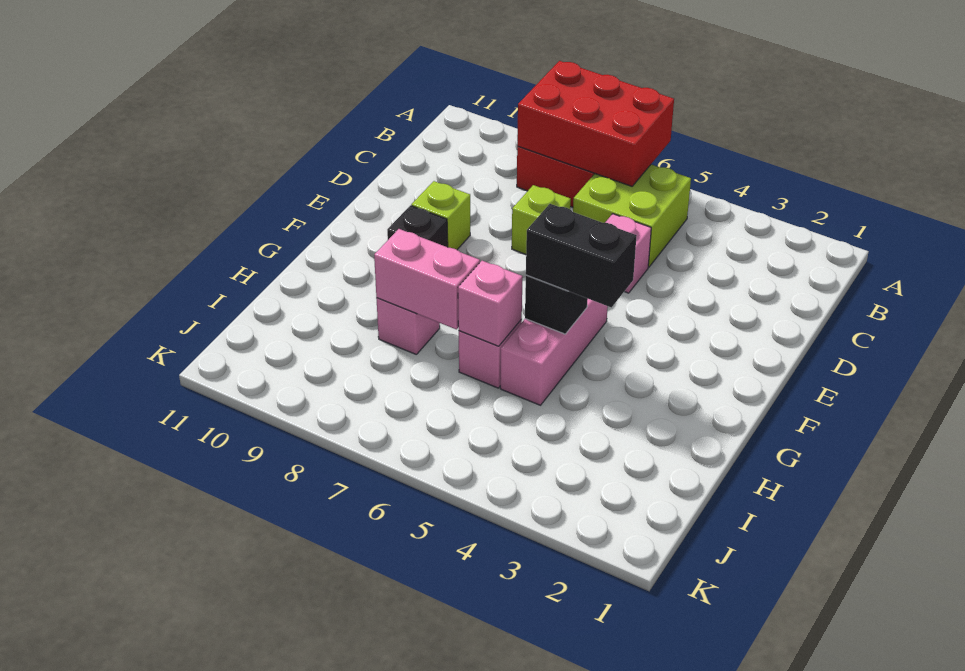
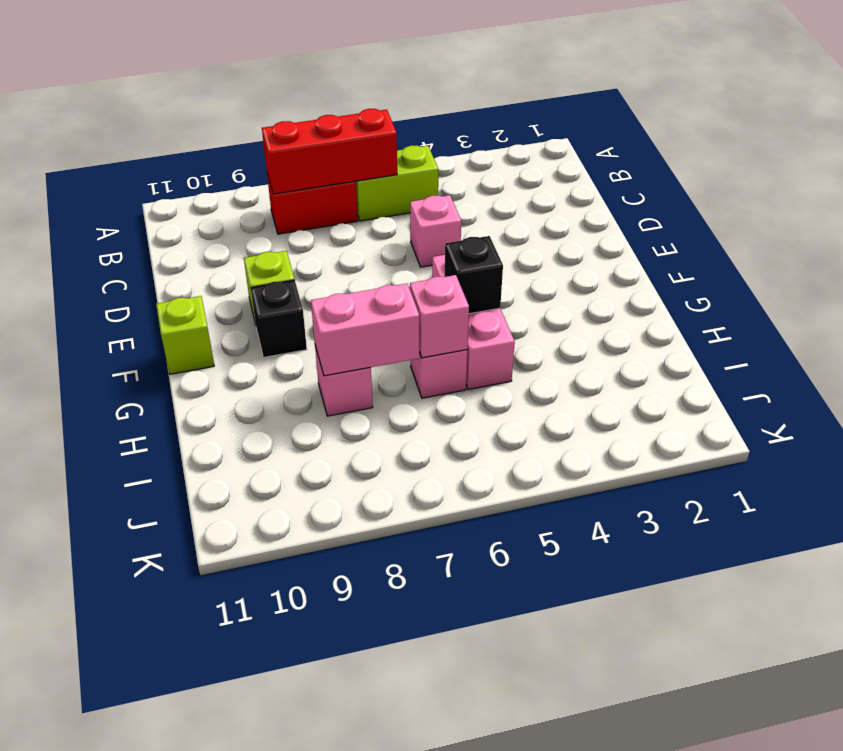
red brick A6:B8 level 2 -> red brick B6:B8 level 2
lime brick B5:C6 level 1 -> lime brick B5:B6 level 1
lime brick D7 level 1 -> lime brick F11 level 1
black brick G4:G5 level 3 -> none

